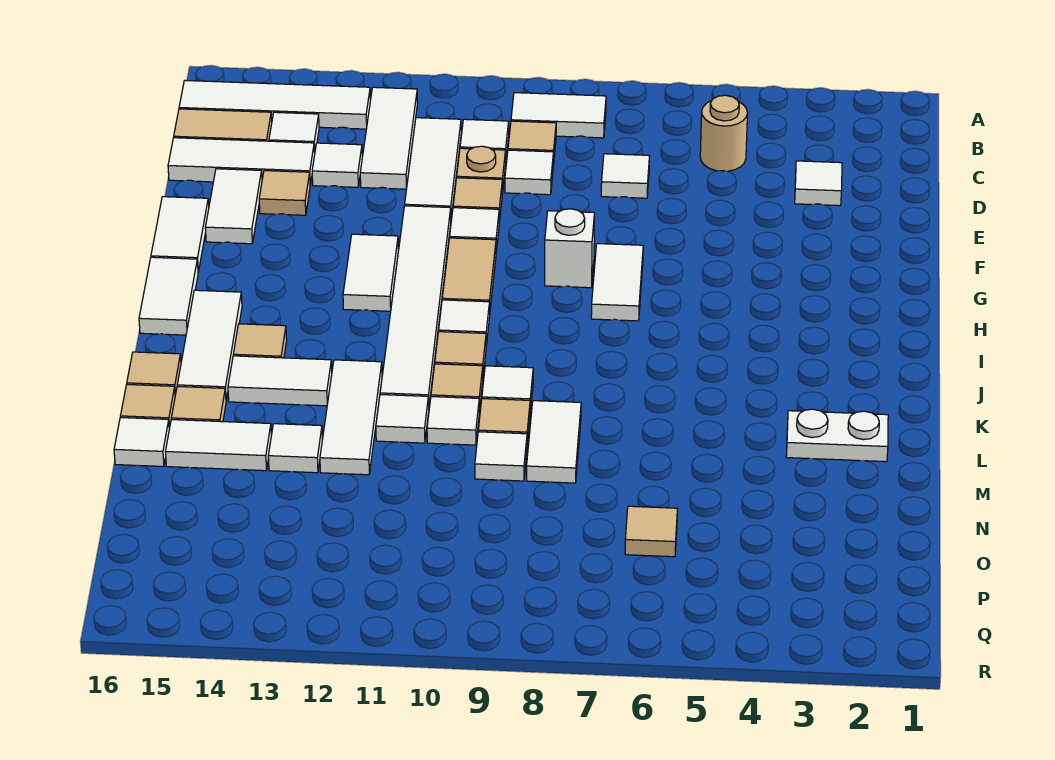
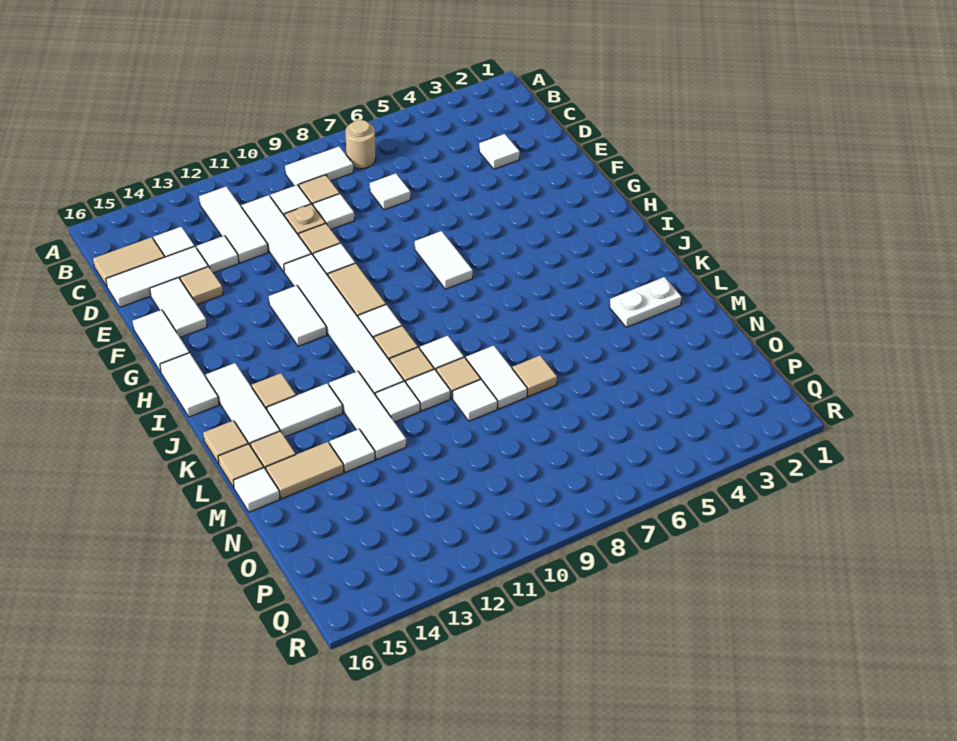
white tile B13:B16 level 1 -> none
tan round brick C5 level 1 -> tan round brick B7 level 1
white brick G8 level 1 -> none
white tile M14:M15 level 1 -> tan tile M14:M15 level 1
tan tile O6 level 1 -> tan tile M7 level 1

